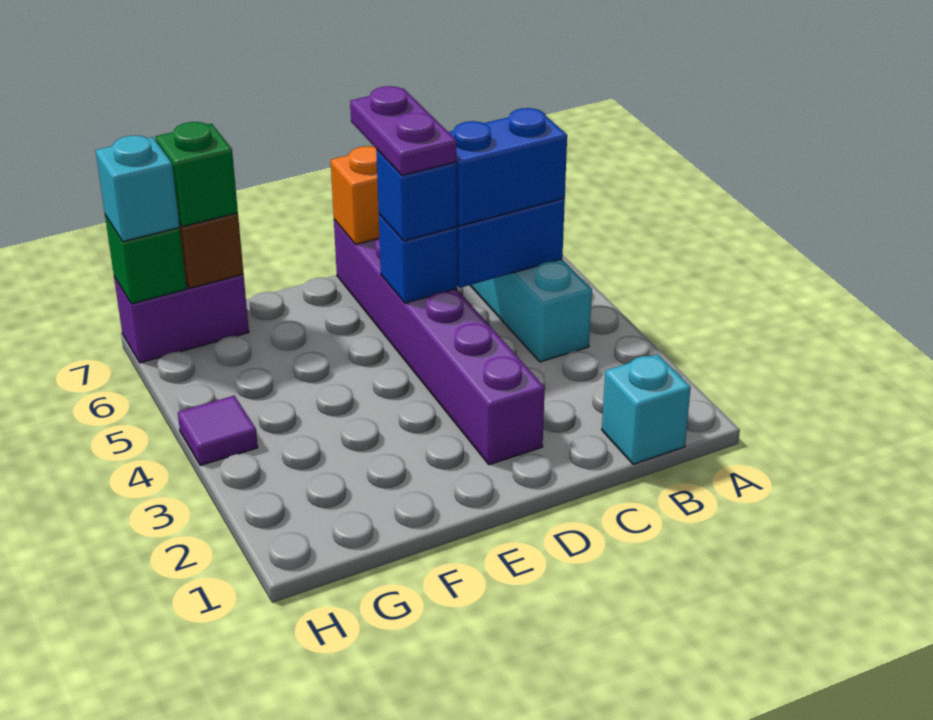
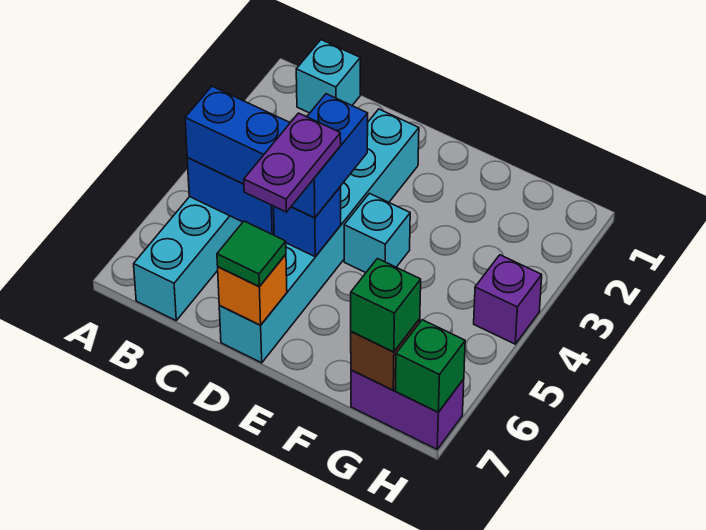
purple brick D2:D7 level 1 -> cyan brick D2:D7 level 1
blue brick D5 level 3 -> blue brick D4:D5 level 3
none -> green tile D7 level 3
purple tile H4 level 1 -> purple brick H4 level 1
cyan brick H7 level 3 -> cyan brick E4 level 1

